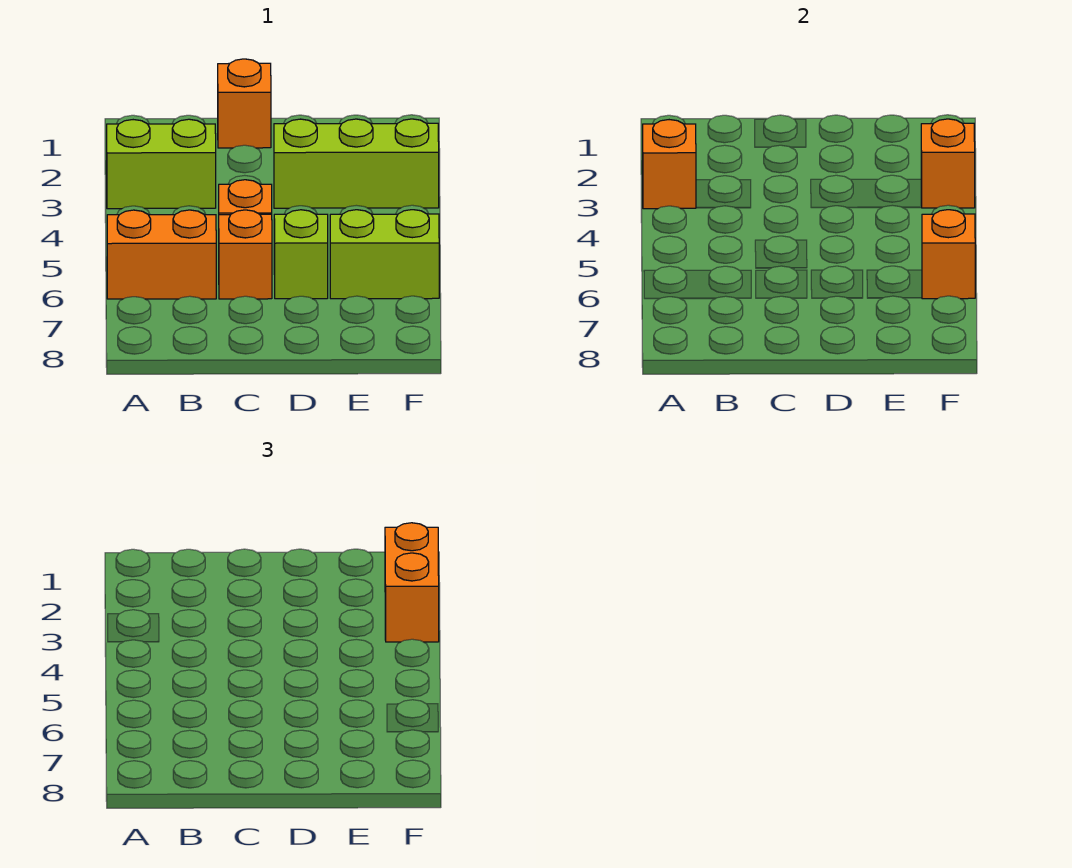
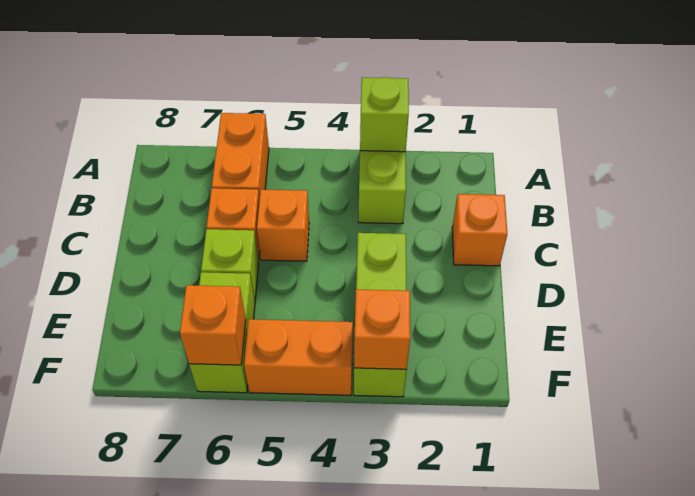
orange brick A3 level 2 -> lime brick A3 level 2
orange brick F2:F3 level 3 -> orange brick F4:F5 level 1

